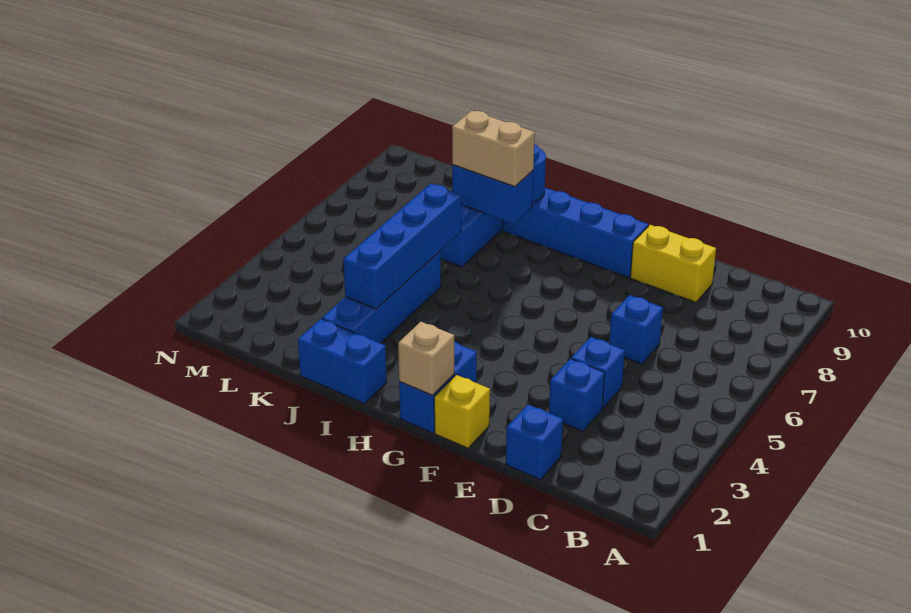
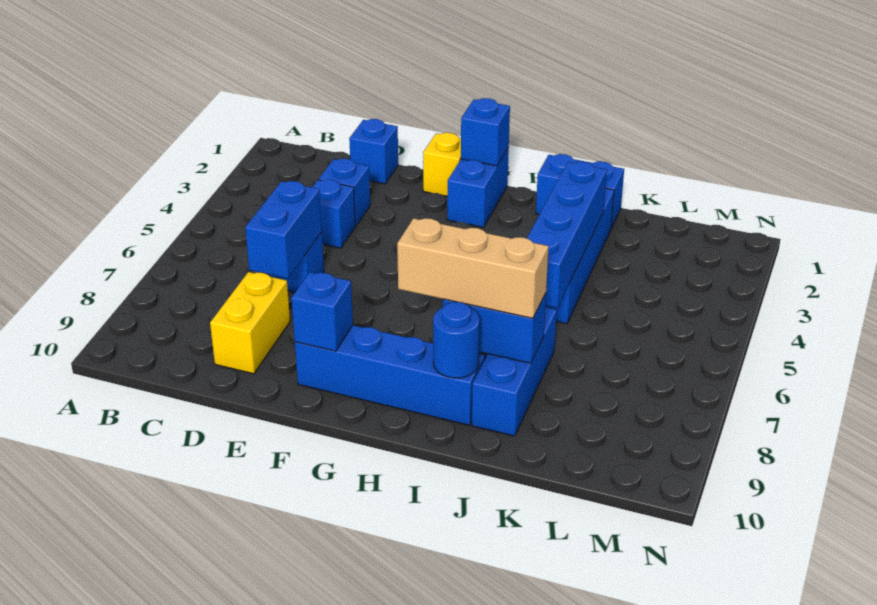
none -> blue brick D6:D7 level 2
yellow brick D9:E9 level 1 -> yellow brick D8:D9 level 1
none -> blue brick F9 level 2
tan brick G1 level 2 -> blue brick G1 level 2
tan brick I8:J8 level 3 -> tan brick H8:J8 level 3

